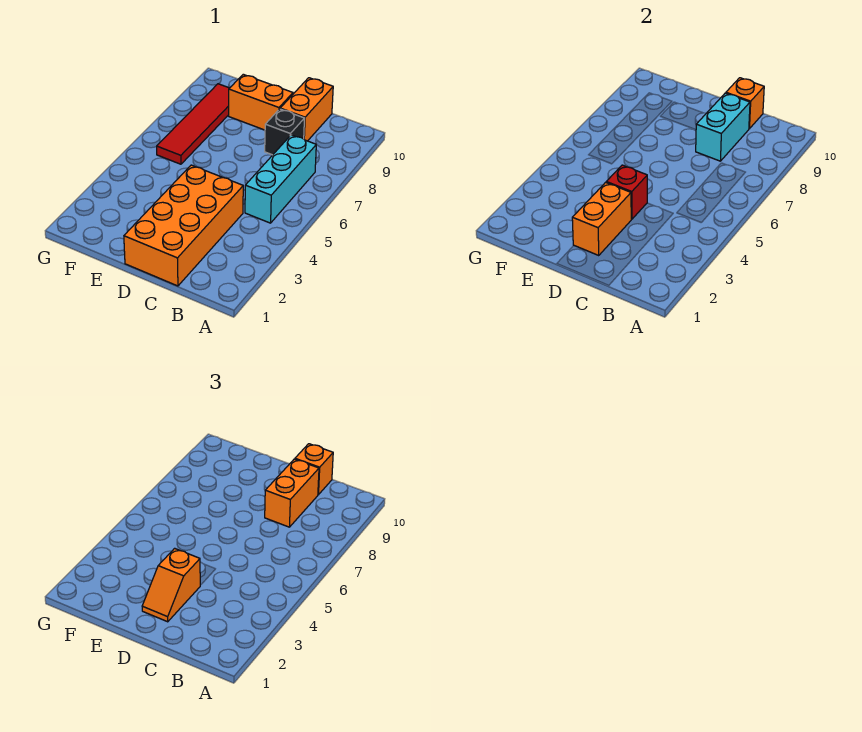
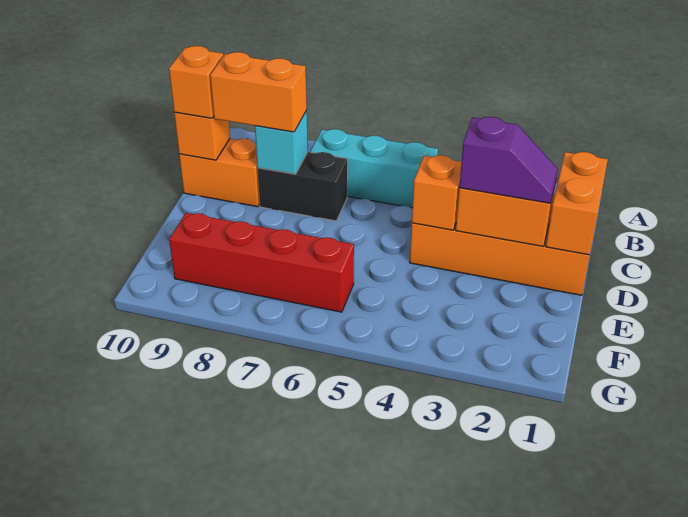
black brick C8 level 1 -> black brick C7:C8 level 1
cyan brick C8:C9 level 2 -> cyan brick C8 level 2
orange slope D2:D3 level 3 top 3 -> purple slope D2:D3 level 3 top 3
red brick D4 level 2 -> orange brick D4 level 2
orange brick D9:E9 level 1 -> orange brick C1:D1 level 2
red tile F6:F9 level 1 -> red brick F6:F9 level 1

